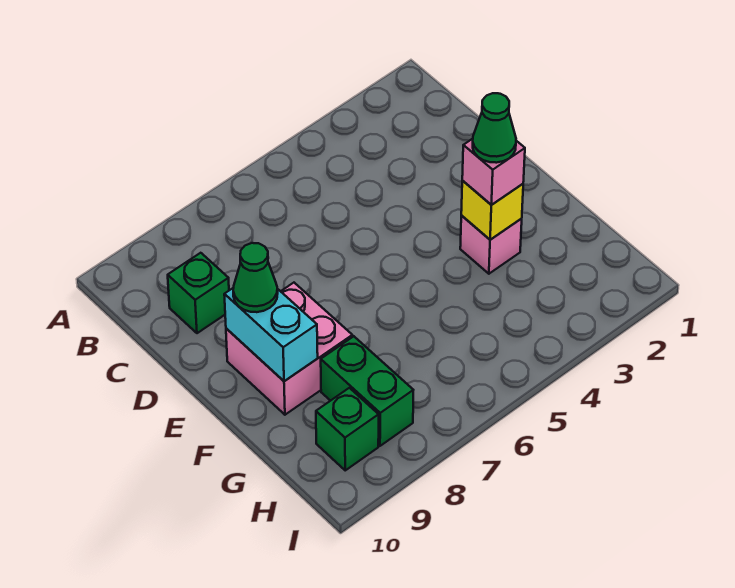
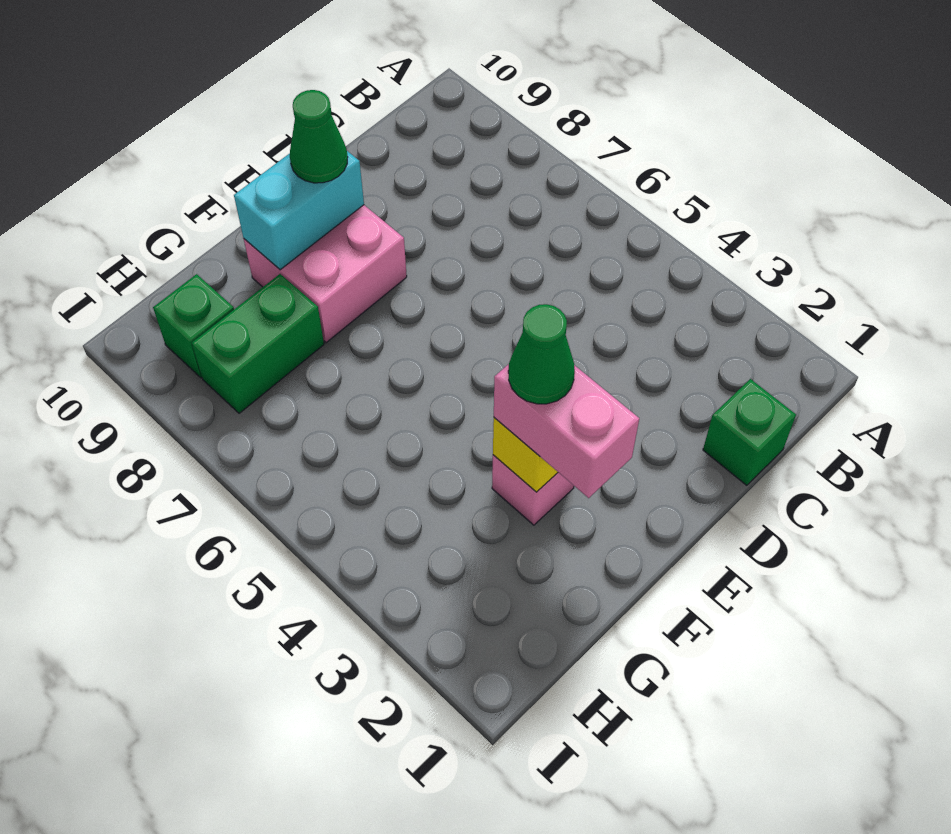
green brick C9 level 1 -> green brick C1 level 1
pink brick F3 level 3 -> pink brick F2:F3 level 3

